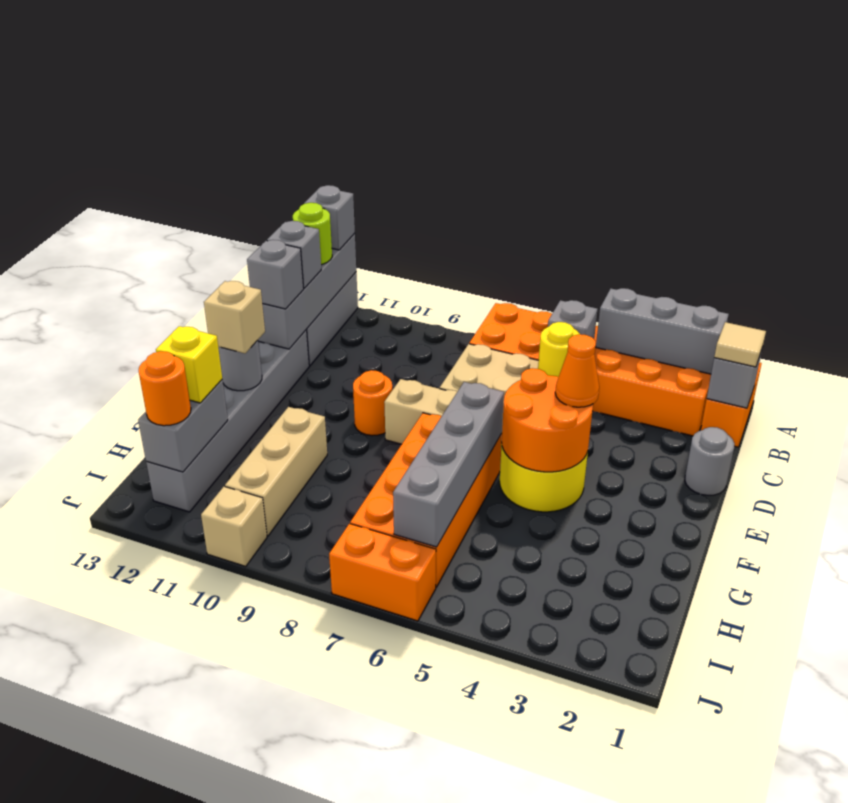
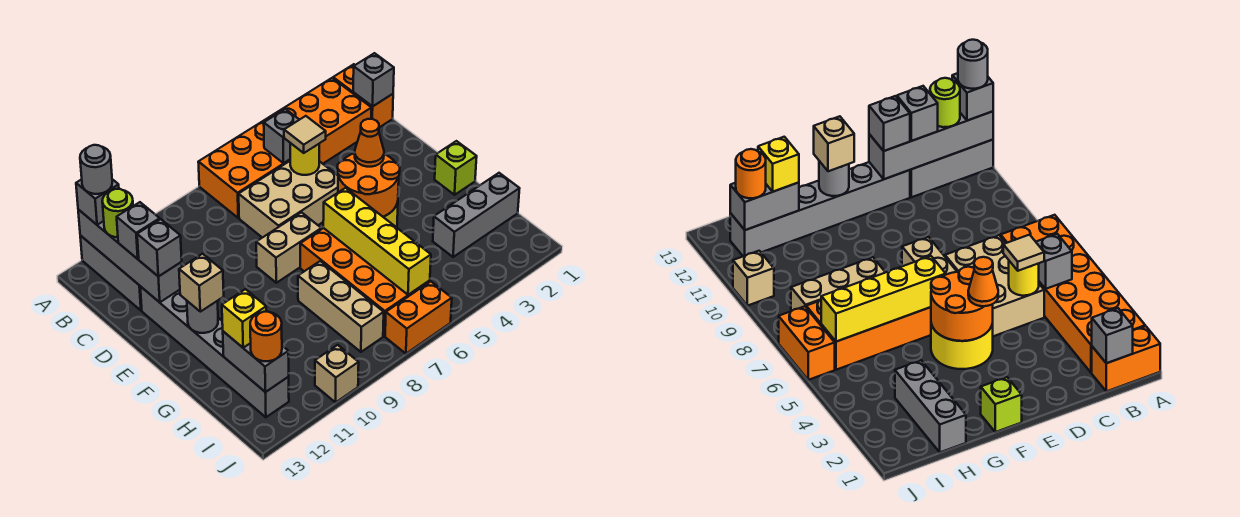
grey brick A2:A4 level 2 -> grey brick H1:H3 level 1
tan tile B1 level 3 -> tan tile C5 level 3
grey round brick D1 level 1 -> grey round brick A12 level 4
orange round brick E9 level 1 -> none
none -> lime brick F1 level 1
grey brick F6:I6 level 2 -> yellow brick F6:I6 level 2
tan brick G10:I10 level 1 -> tan brick G8:I8 level 1

